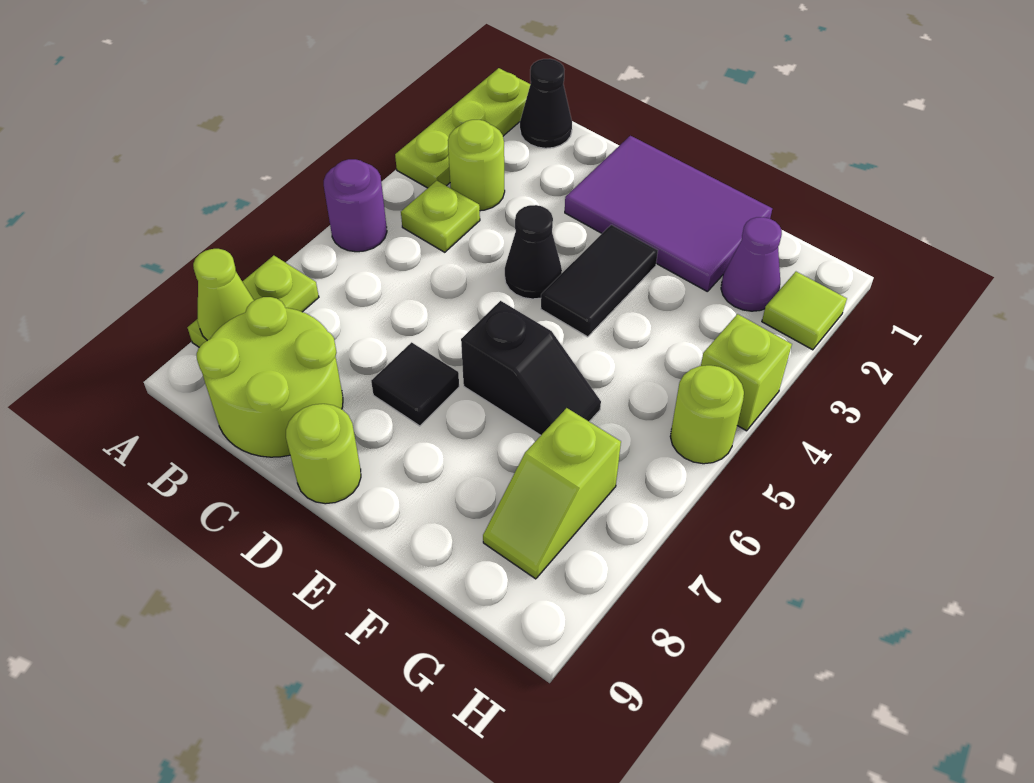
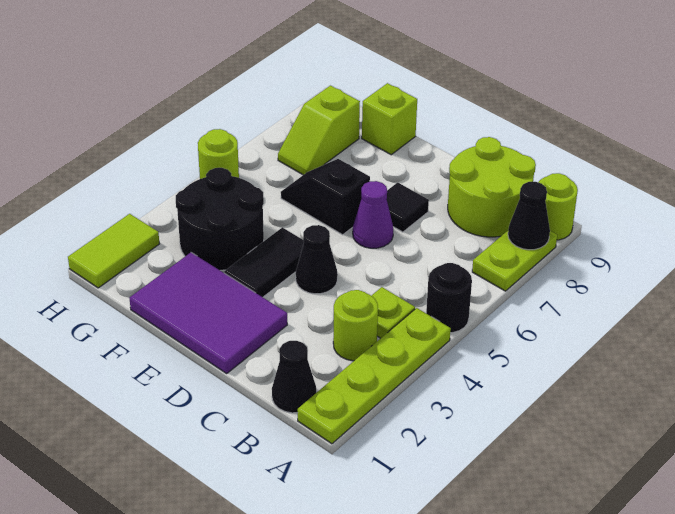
lime plate A1:A3 level 1 -> lime plate A1:A4 level 1
purple round brick A5 level 1 -> black round brick A5 level 1
lime cone A8 level 2 -> black cone A8 level 2
lime round brick D9 level 1 -> lime round brick A9 level 1
none -> black round brick F3:G4 level 1
purple cone G2 level 1 -> purple cone D6 level 1
lime slope G7:G8 level 1 top 7 -> lime slope G7:G8 level 1 top 8
lime tile H2 level 1 -> lime tile H1:H2 level 1
lime brick H4 level 1 -> lime brick F9 level 1

